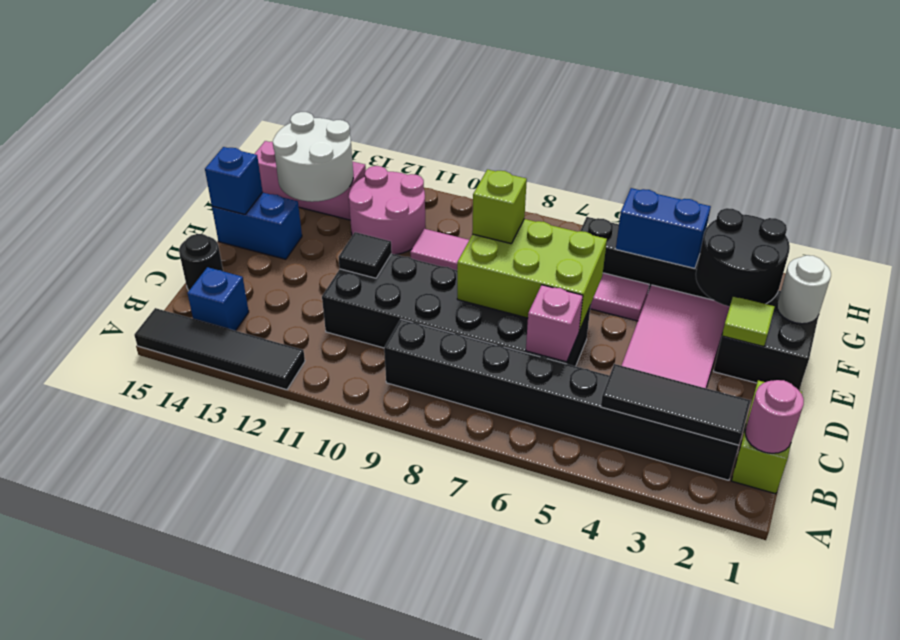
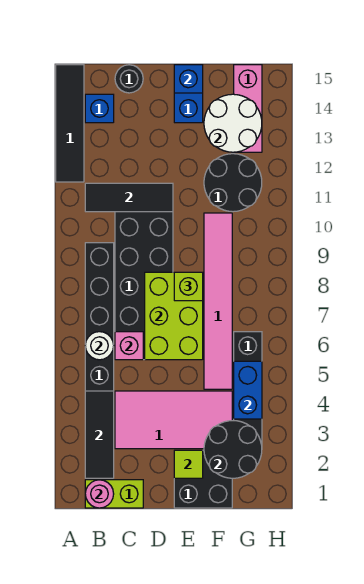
black tile D11 level 2 -> black tile B11:D11 level 2
white round brick F1 level 2 -> white round brick B6 level 2
pink round brick F11:G12 level 1 -> black round brick F11:G12 level 1

